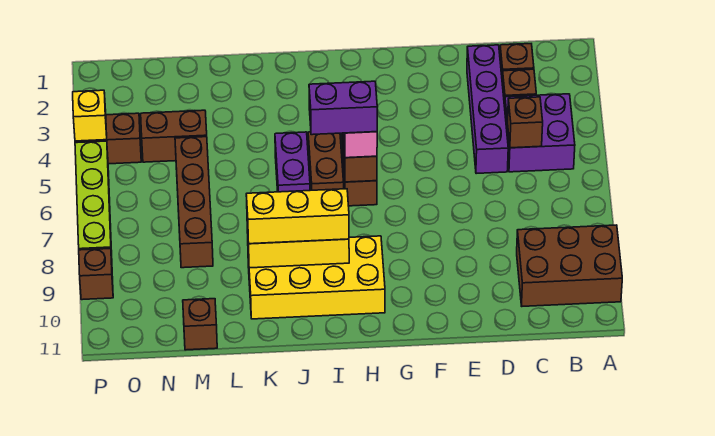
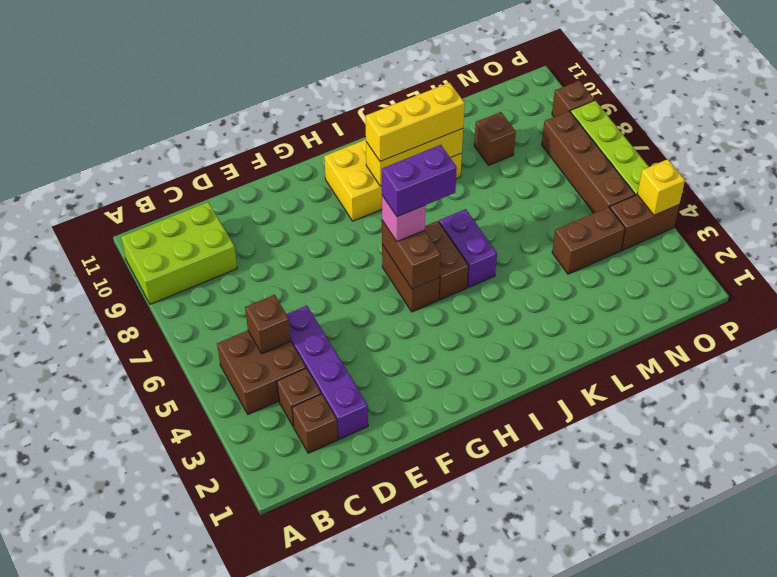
brown brick A9:C10 level 1 -> lime brick A9:C10 level 1
purple brick B4:C5 level 1 -> brown brick B4:C5 level 1
brown brick M5:M8 level 1 -> brown brick O5:O8 level 1
brown brick M11 level 1 -> brown brick M9 level 1

